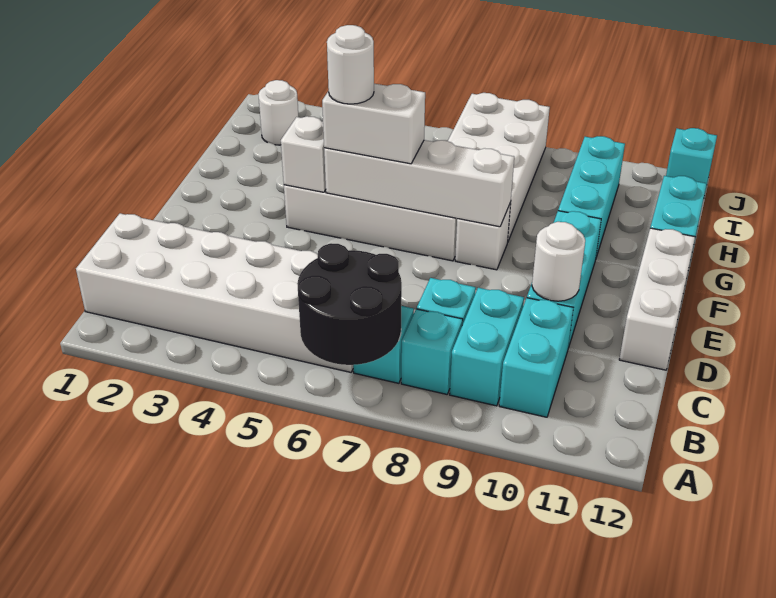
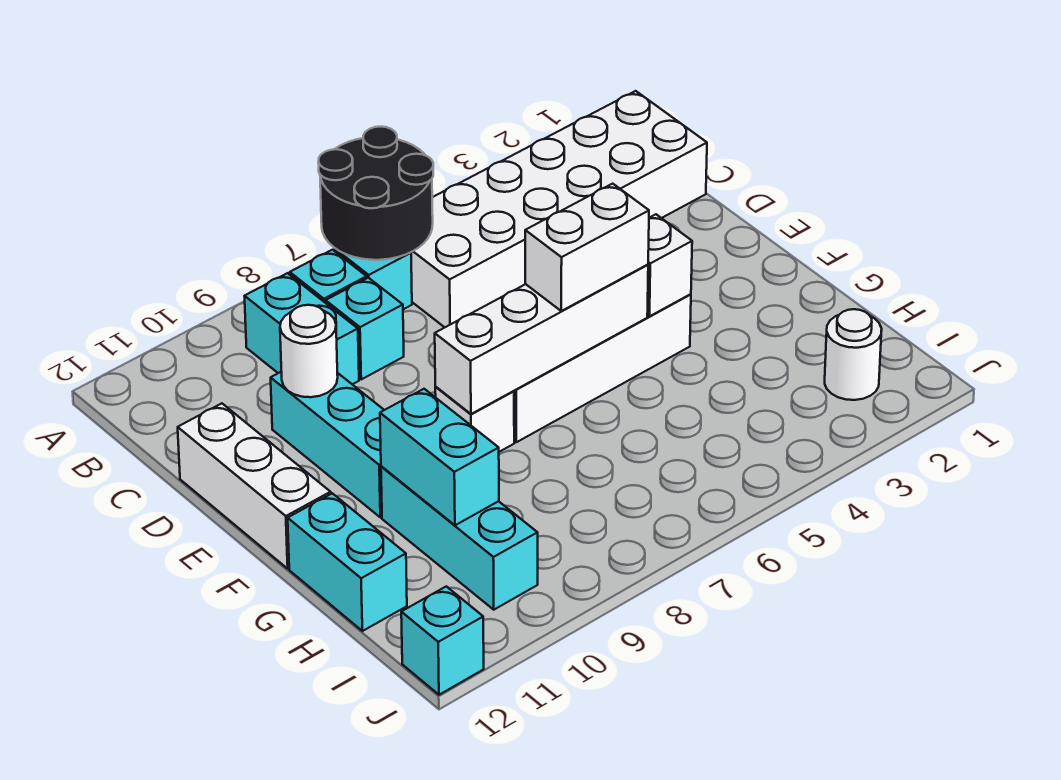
cyan brick B10:C10 level 1 -> cyan brick G10:H10 level 2
white round brick F5 level 4 -> none
white brick G7:J8 level 1 -> none

